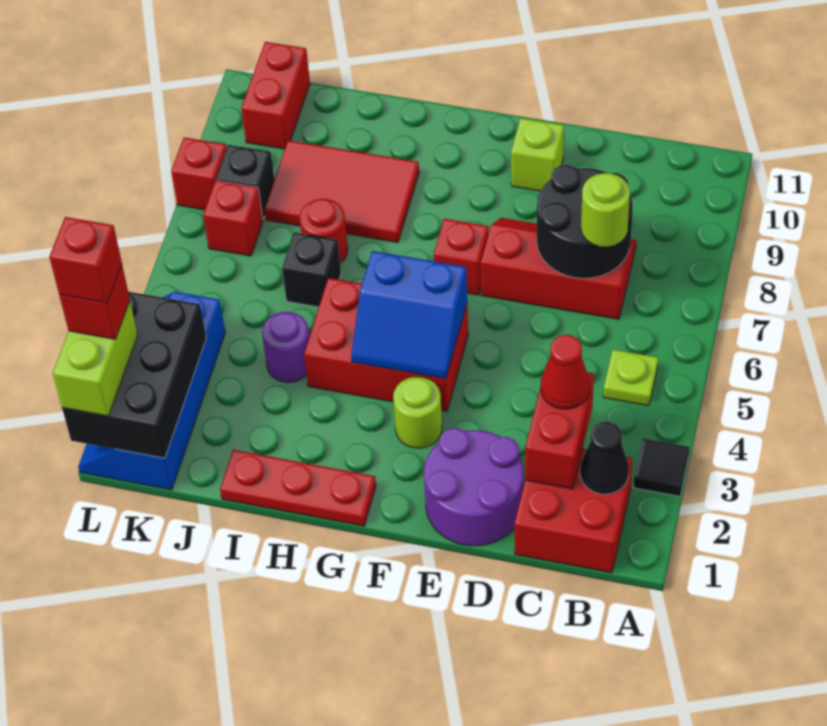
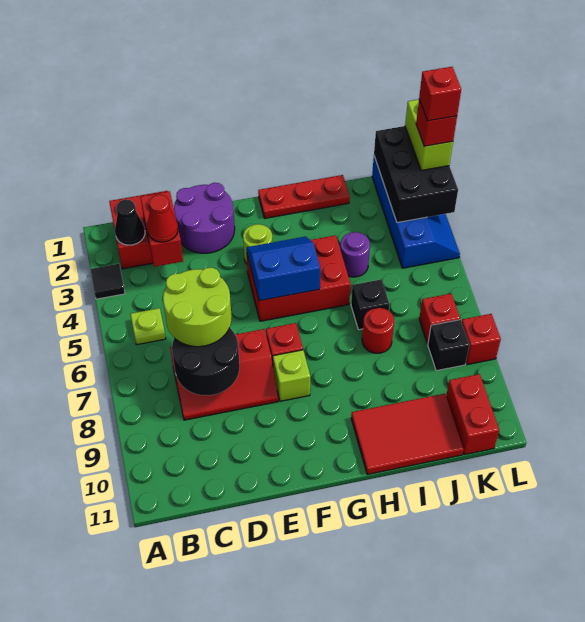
lime round brick C7 level 3 -> lime round brick C6:D7 level 3
lime brick E10 level 1 -> lime brick F8 level 1
red tile H8:J9 level 1 -> red tile H10:J11 level 1

